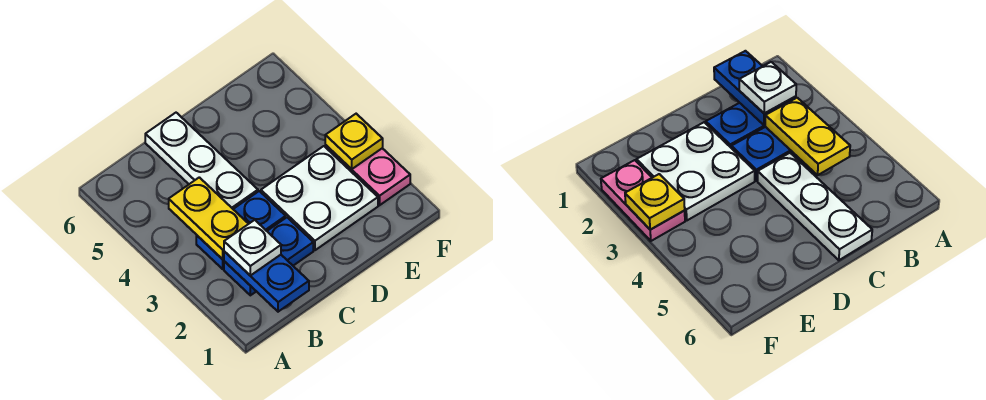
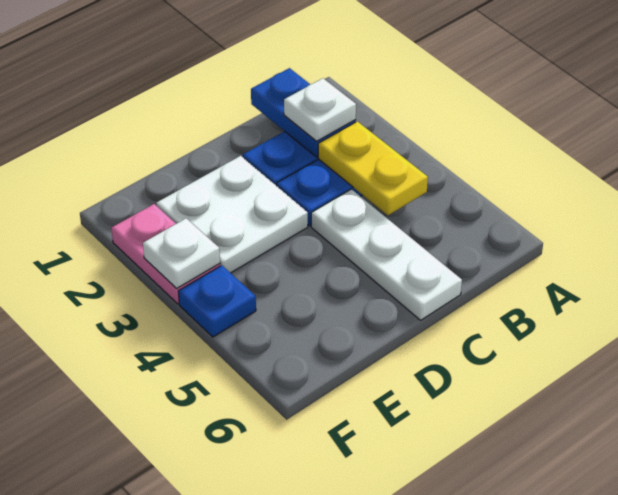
yellow plate F3 level 2 -> white plate F3 level 2
none -> blue plate F4 level 1

